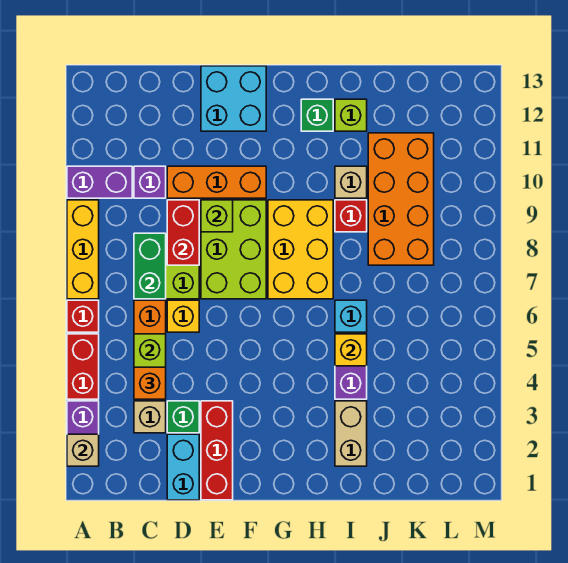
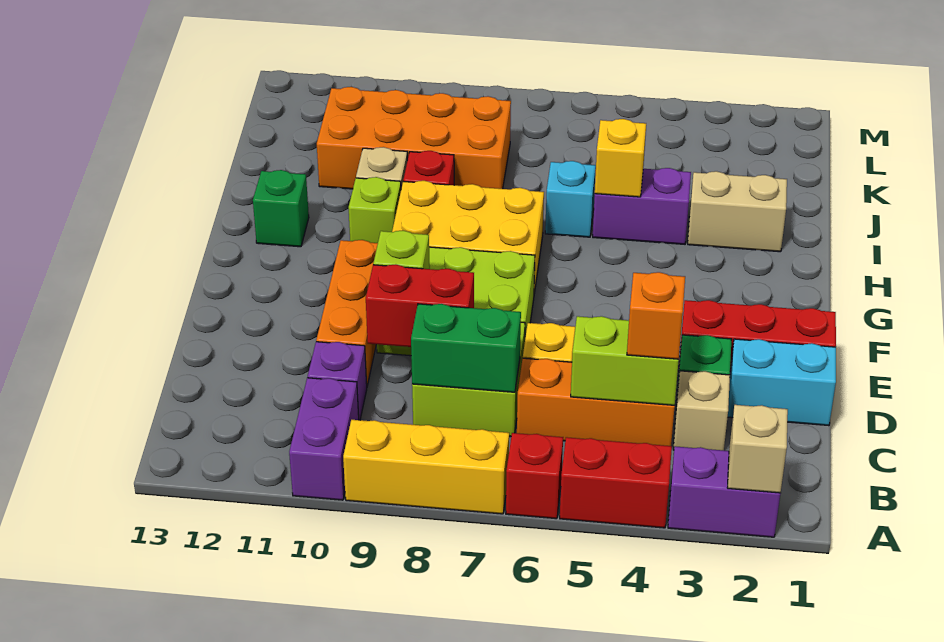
cyan brick E12:F13 level 1 -> none
lime brick I12 level 1 -> lime brick H10 level 1

